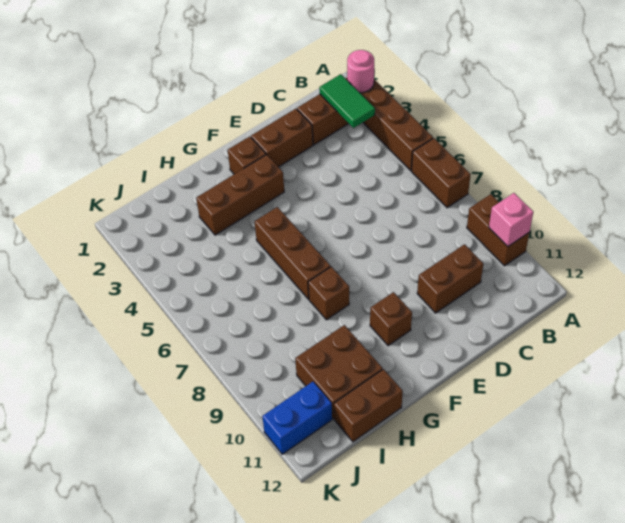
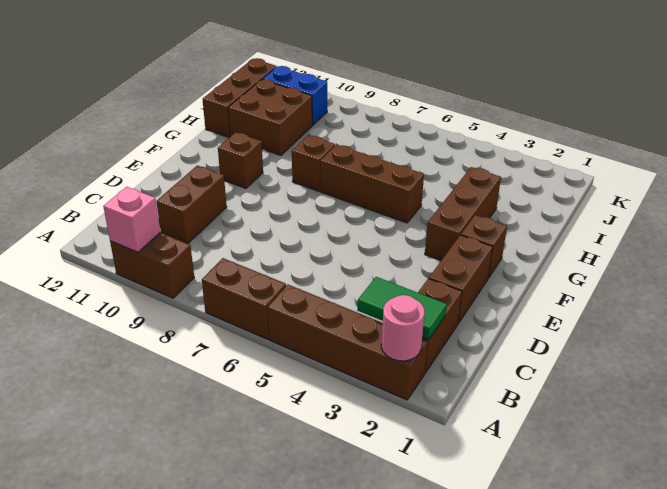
brown brick H12:I12 level 1 -> brown brick H12:J12 level 1
blue brick J11:K11 level 1 -> blue brick J10:J11 level 1

